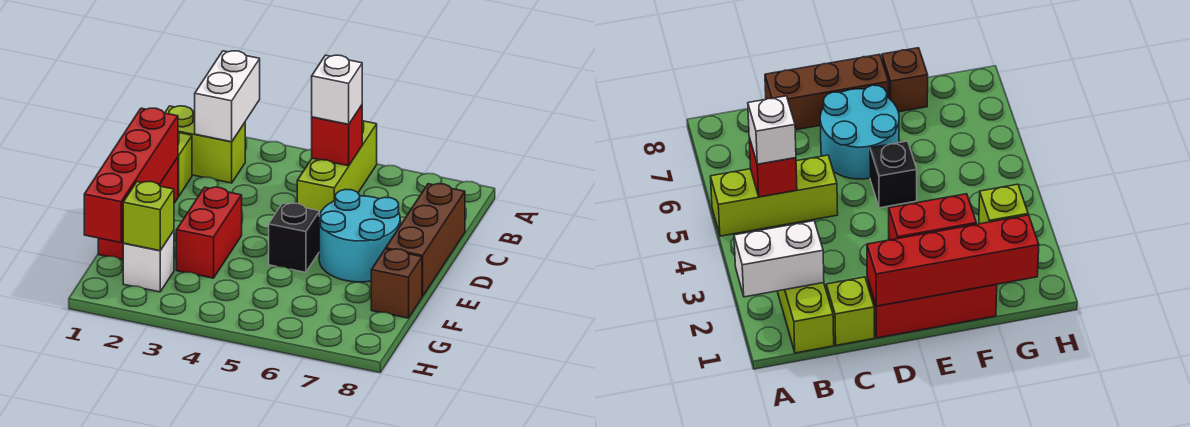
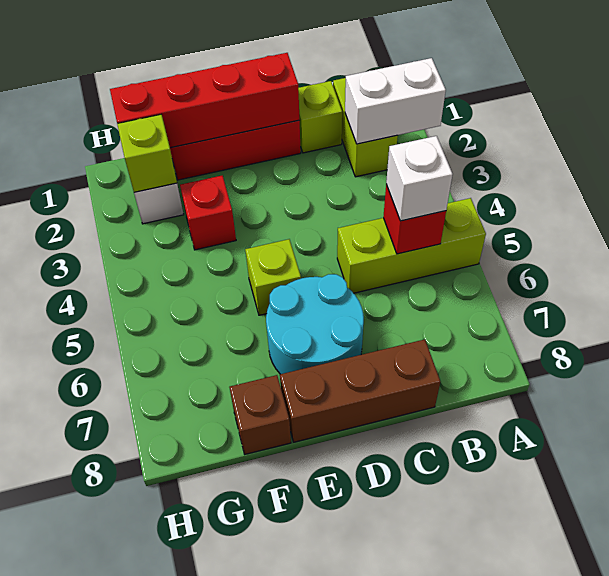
red brick E3:F3 level 1 -> red brick F3 level 1
black brick E5 level 1 -> lime brick E5 level 1

